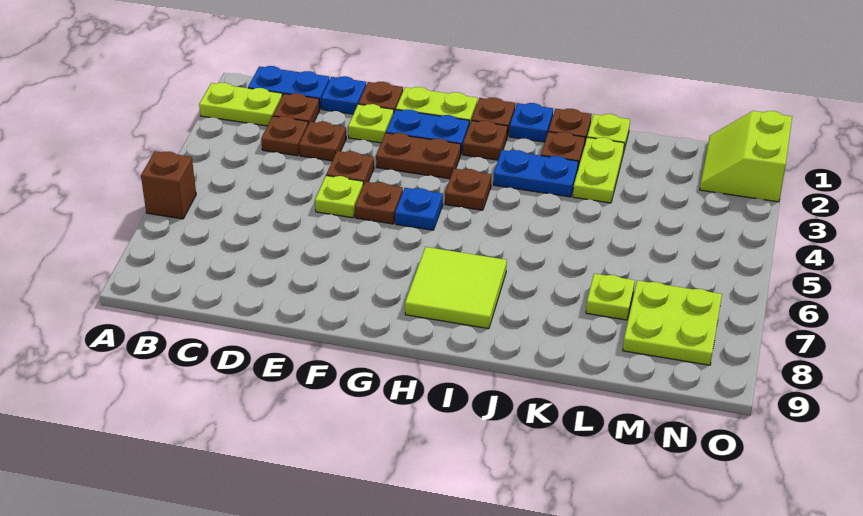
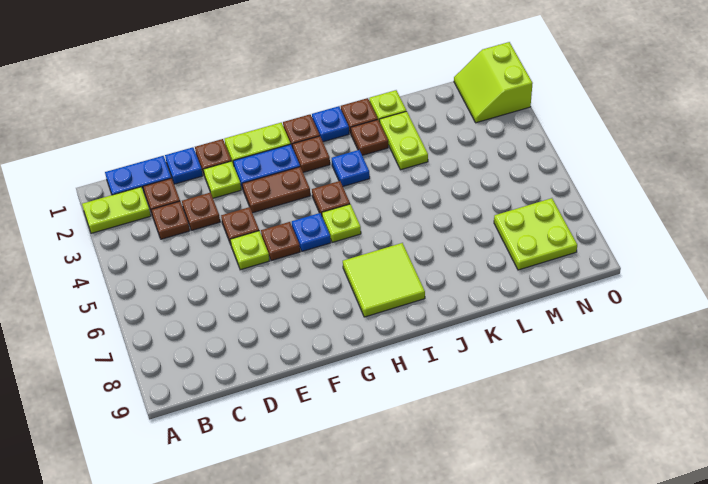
brown brick A6 level 1 -> none
blue plate I3:J3 level 1 -> blue plate I3 level 1
lime plate L7 level 1 -> lime plate H5 level 1

